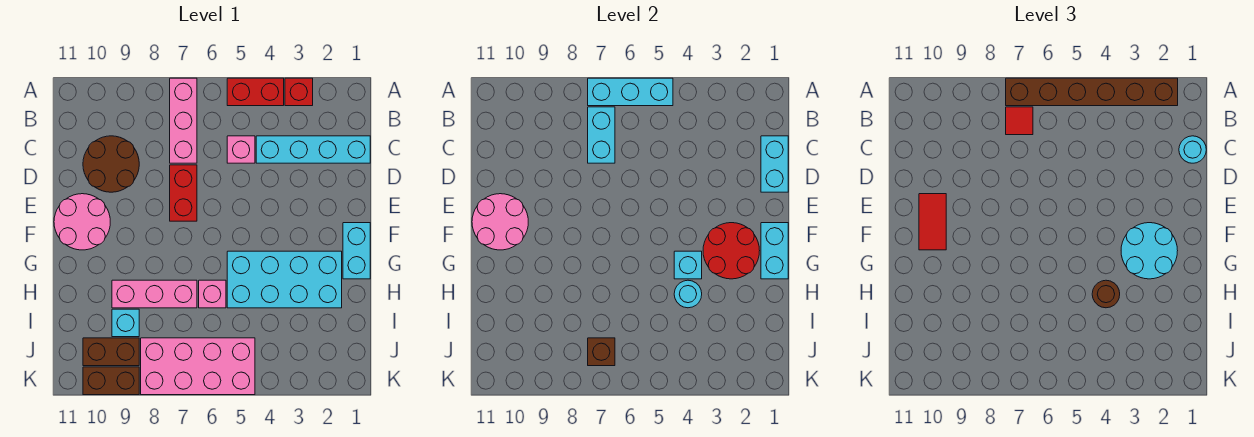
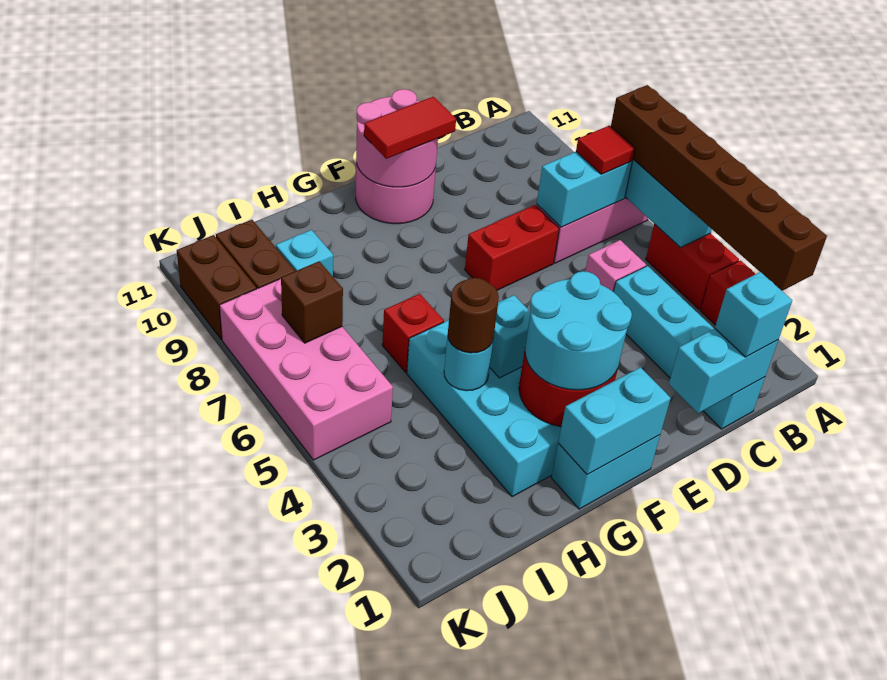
cyan round brick C1 level 3 -> cyan brick C1 level 3
brown round brick C9:D10 level 1 -> none
pink brick H6 level 1 -> red brick H6 level 1
pink brick H7:H9 level 1 -> none

